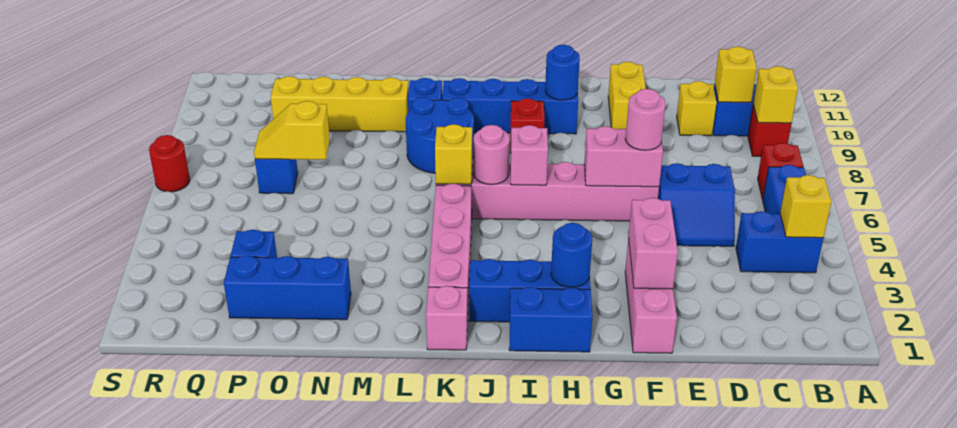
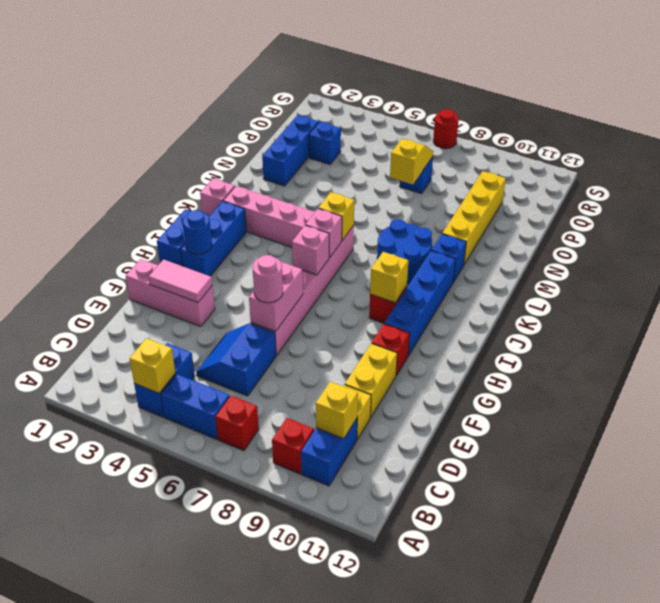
yellow brick B9 level 2 -> yellow brick I9 level 2
pink brick F2:F3 level 2 -> pink tile F2:F3 level 2
yellow brick F10:F11 level 1 -> yellow brick E10:F10 level 1
none -> red brick G10 level 1
blue round brick H10 level 2 -> none
pink round brick J6 level 2 -> pink brick J6 level 2

